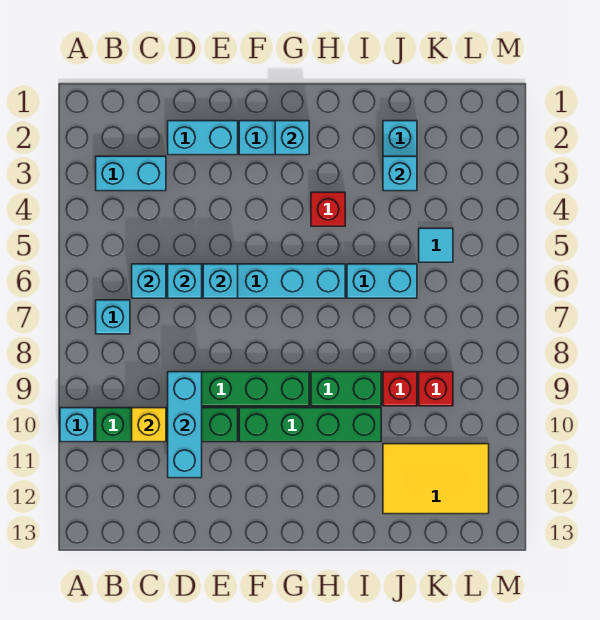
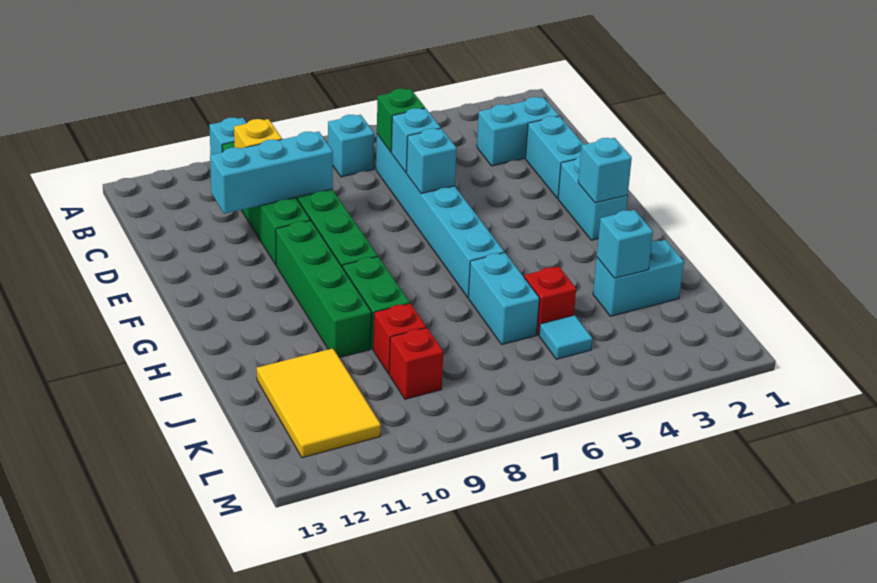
cyan brick B3:C3 level 1 -> cyan brick C2:C3 level 1
cyan brick C6 level 2 -> green brick C6 level 2
red brick H4 level 1 -> red brick J5 level 1

